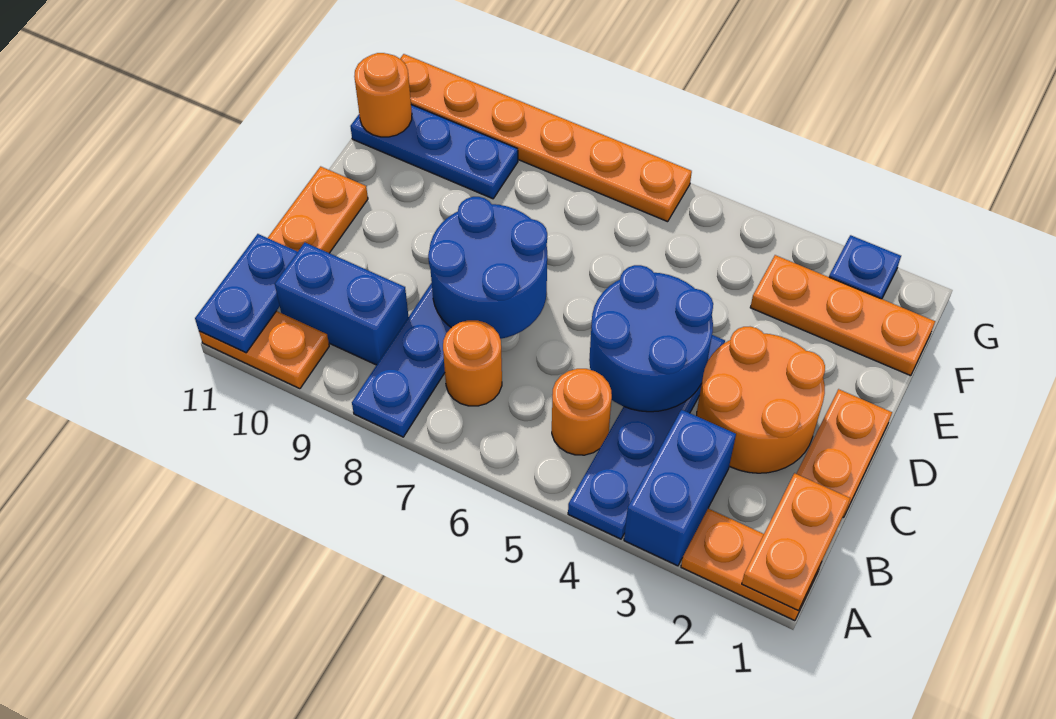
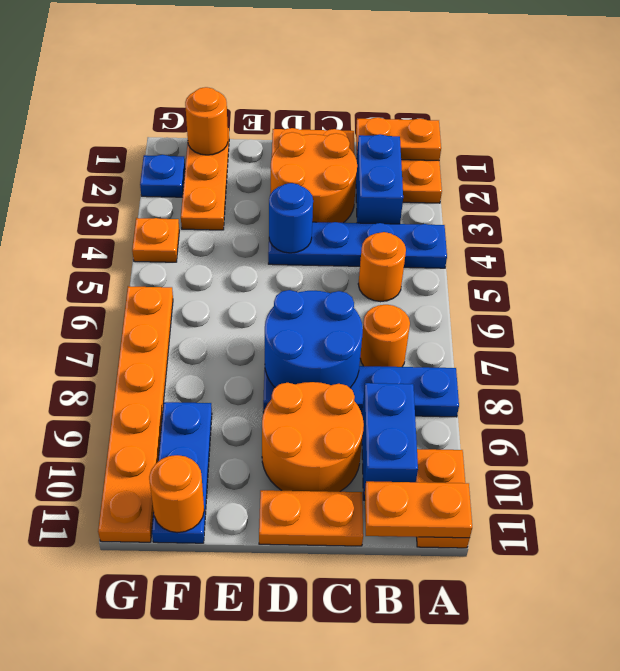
blue brick A3:B3 level 1 -> blue brick B2:B3 level 1
blue plate A11:B11 level 2 -> orange plate A11:B11 level 2
blue round brick C4:D5 level 2 -> blue round brick D4 level 2
none -> orange round brick C9:D10 level 1
none -> orange round brick F1 level 2
none -> orange plate G4 level 1

